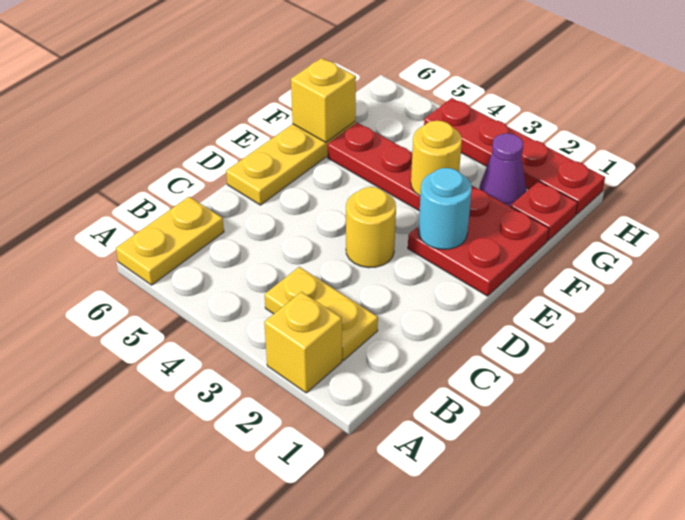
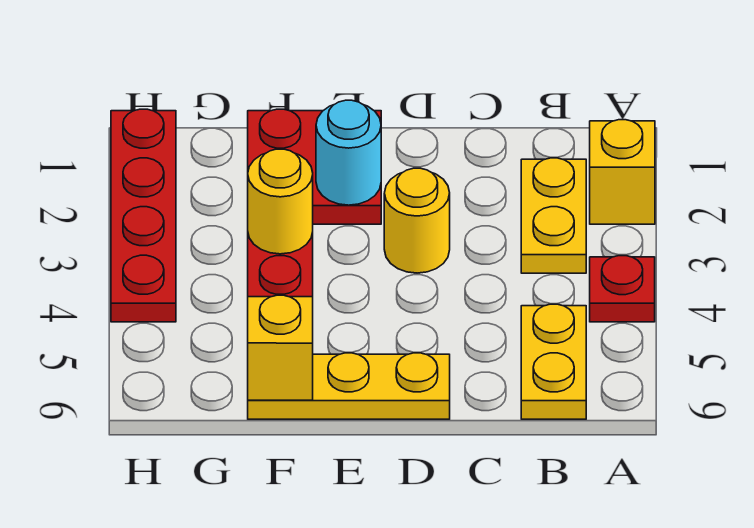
yellow plate A6:B6 level 1 -> yellow plate B5:B6 level 1
red plate G1 level 1 -> red plate A4 level 1
purple cone G2 level 1 -> none

